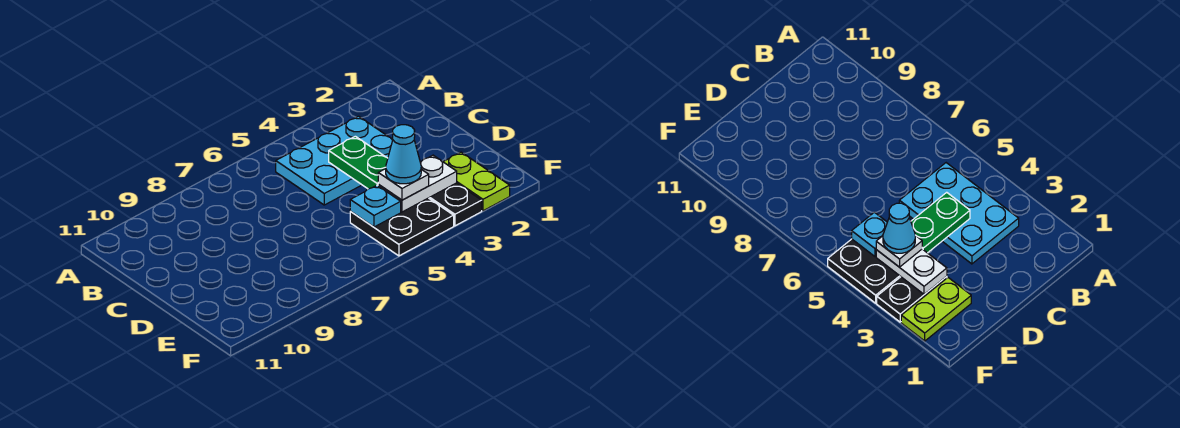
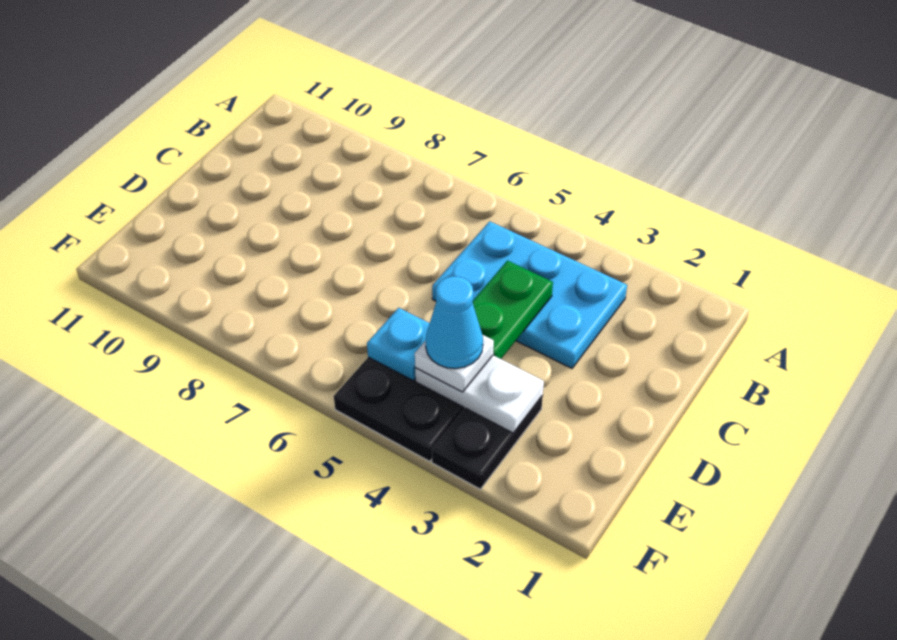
lime plate E2:F2 level 1 -> none

